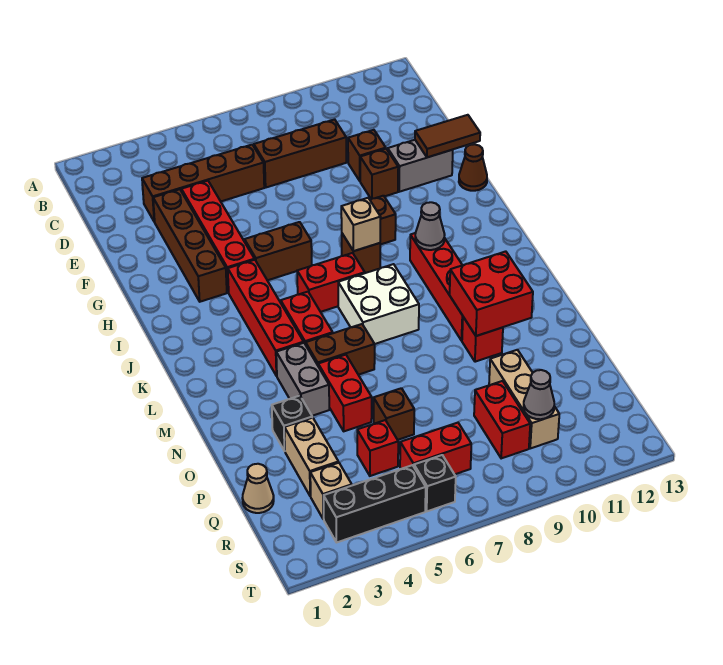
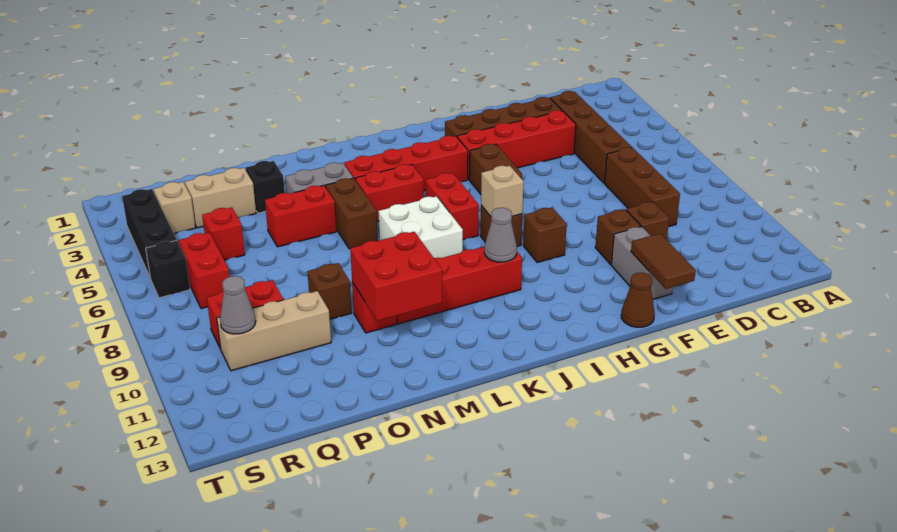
brown brick P6 level 1 -> brown brick O9 level 1
tan cone Q1 level 1 -> none

